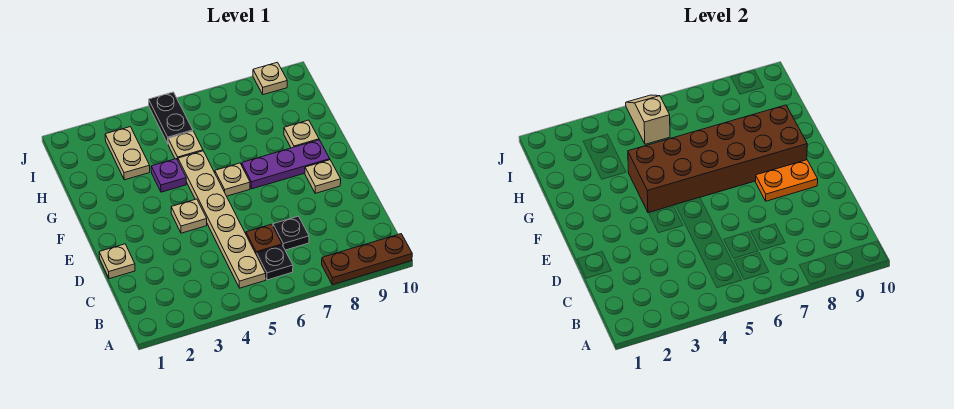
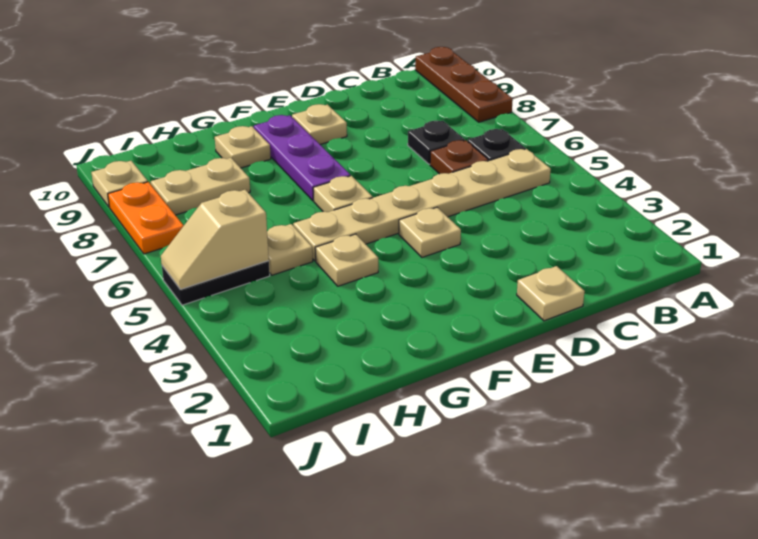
orange plate E8:E9 level 2 -> orange plate J7:J8 level 1
brown brick F4:G9 level 2 -> none
purple plate G4 level 1 -> tan plate G4 level 1
tan plate H3:I3 level 1 -> tan plate H8:I8 level 1

